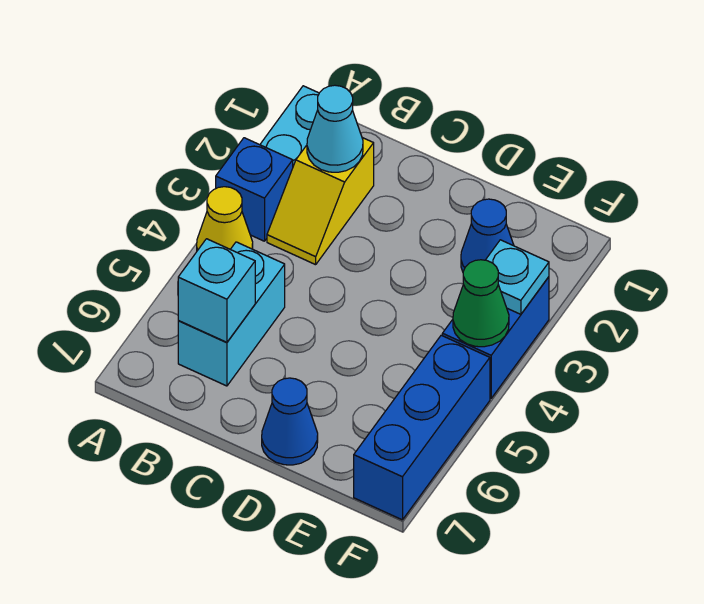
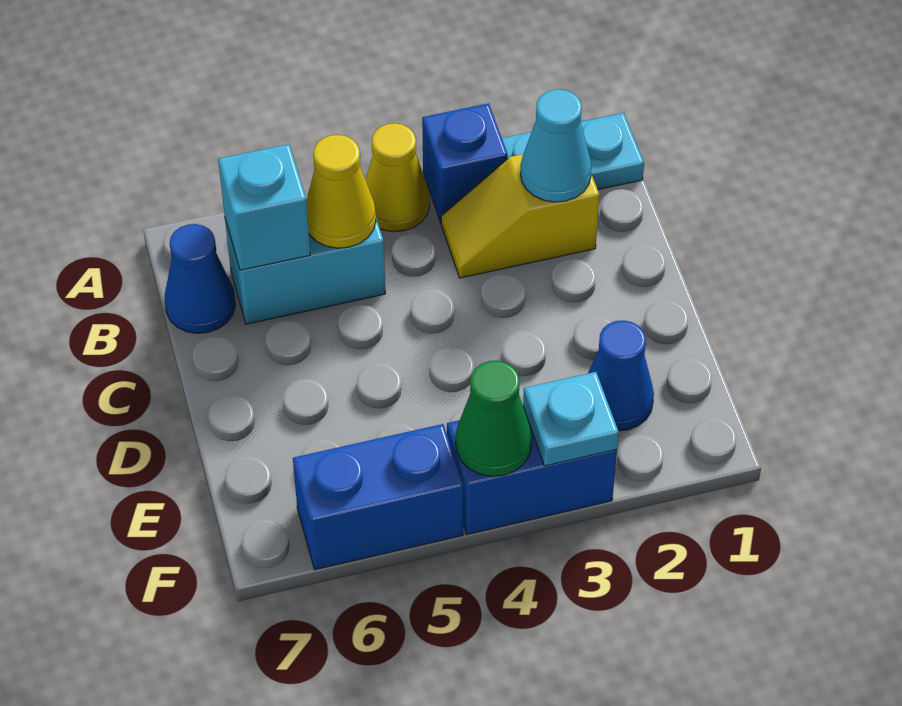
none -> yellow cone B5 level 2
blue cone D7 level 1 -> blue cone B7 level 1
blue brick F5:F7 level 1 -> blue brick F5:F6 level 1

